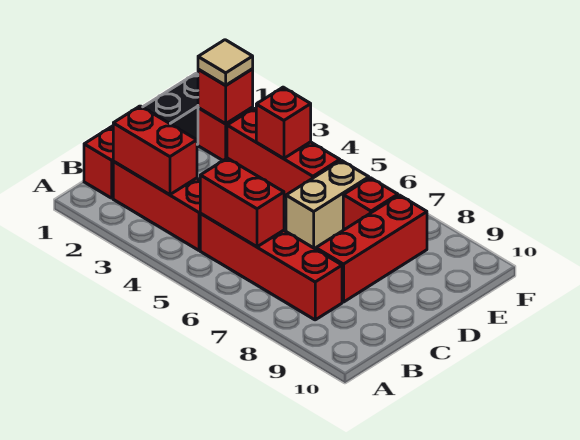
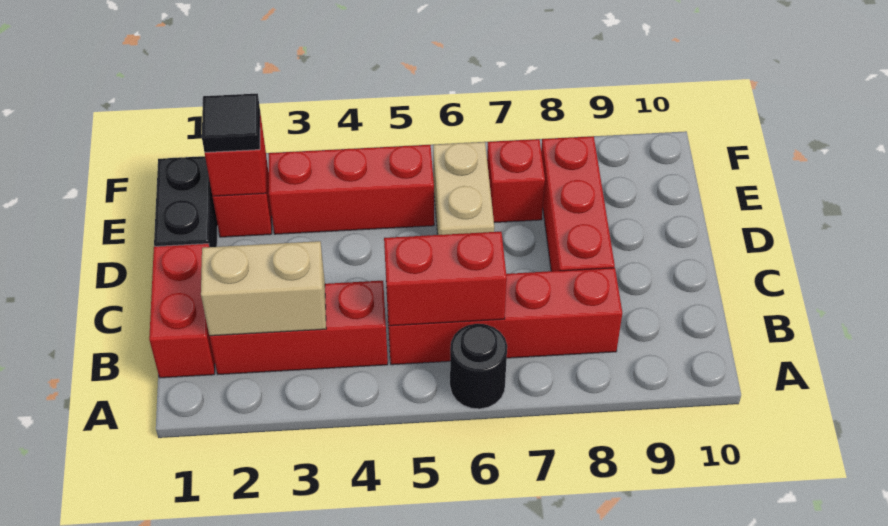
none -> black round brick A6 level 1
red brick B2:B3 level 2 -> tan brick B2:B3 level 2
tan tile E2 level 3 -> black tile E2 level 3
red brick E4 level 2 -> none

